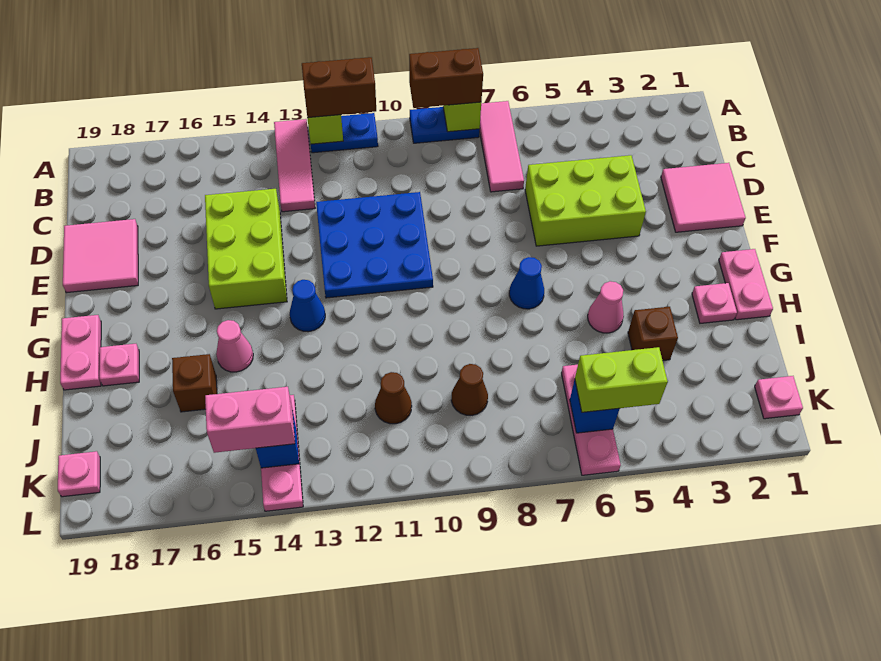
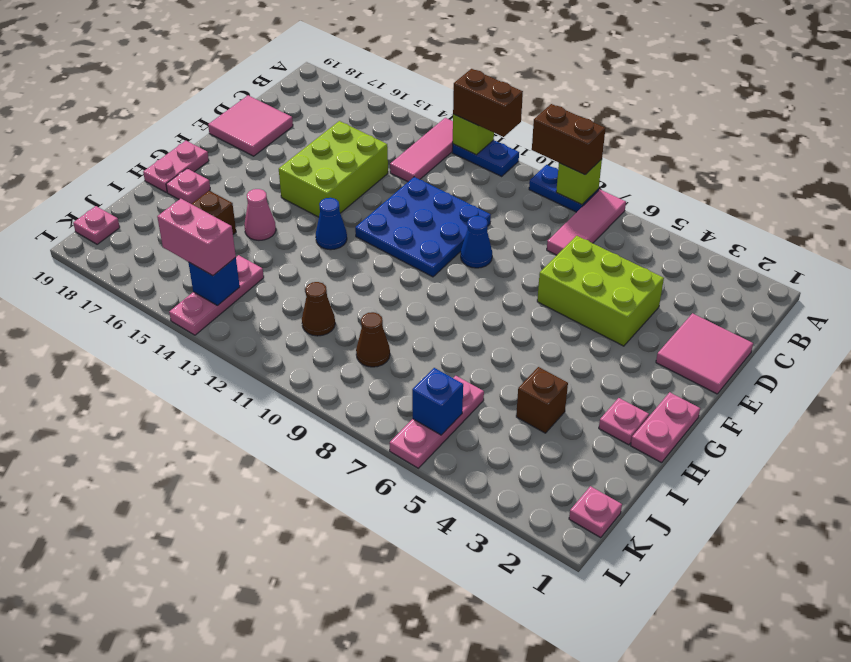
blue cone G7 level 1 -> blue cone E9 level 1
pink cone H5 level 1 -> none
lime brick K5:K6 level 3 -> none

